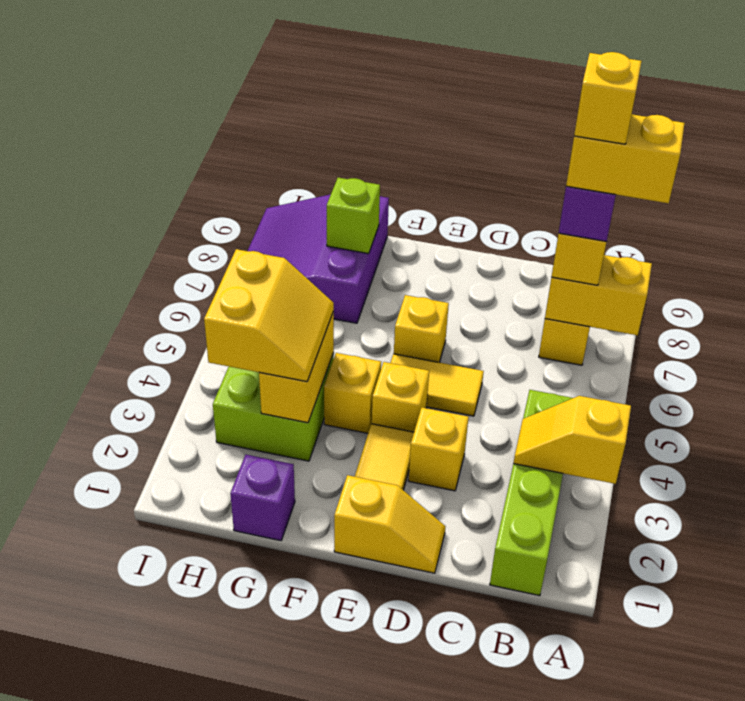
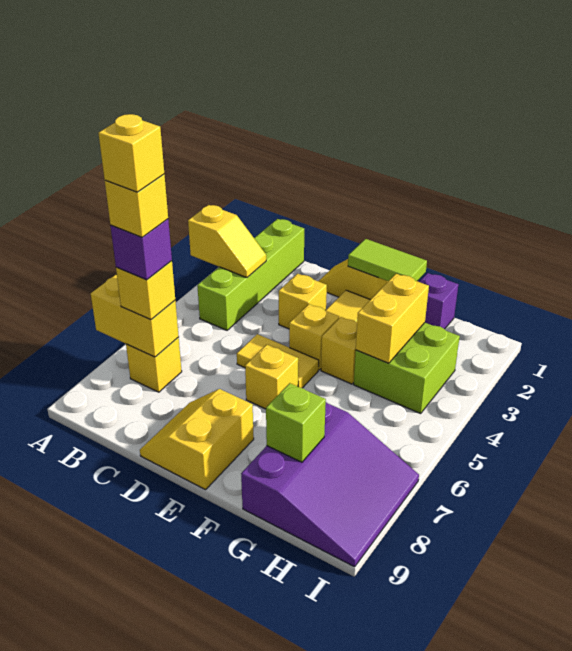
yellow brick A7:B7 level 5 -> yellow brick B7 level 5
none -> lime tile E1:F1 level 2
yellow slope G3:H4 level 3 top H -> yellow slope D8:E9 level 1 top E

